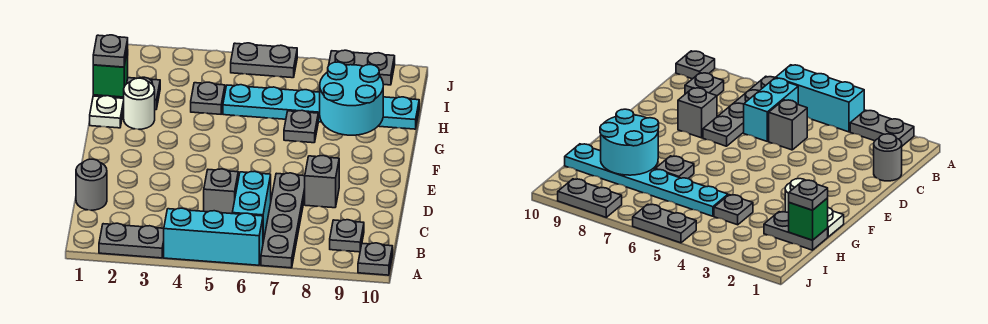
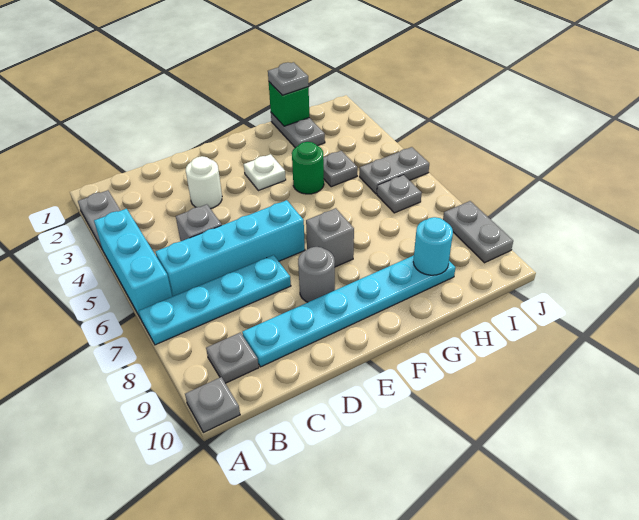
grey plate A7:D7 level 1 -> cyan plate A7:D7 level 1
cyan brick B6:C6 level 1 -> cyan brick B6:E6 level 1
grey round brick C1 level 1 -> grey round brick E8 level 1
grey brick D8 level 1 -> grey brick F7 level 1
white plate G1 level 1 -> white plate F3 level 1
white round brick G2 level 1 -> white round brick D3 level 1
none -> green round brick G4 level 1
grey plate G7 level 1 -> grey plate I6 level 1
cyan round brick G8:H9 level 2 -> cyan round brick H9 level 2
cyan plate H5:H10 level 1 -> cyan plate C9:H9 level 1
grey plate J5:J6 level 1 -> grey plate I5:J5 level 1

